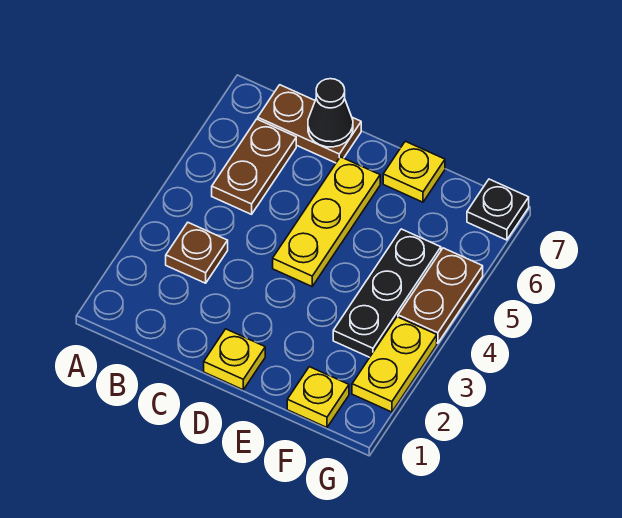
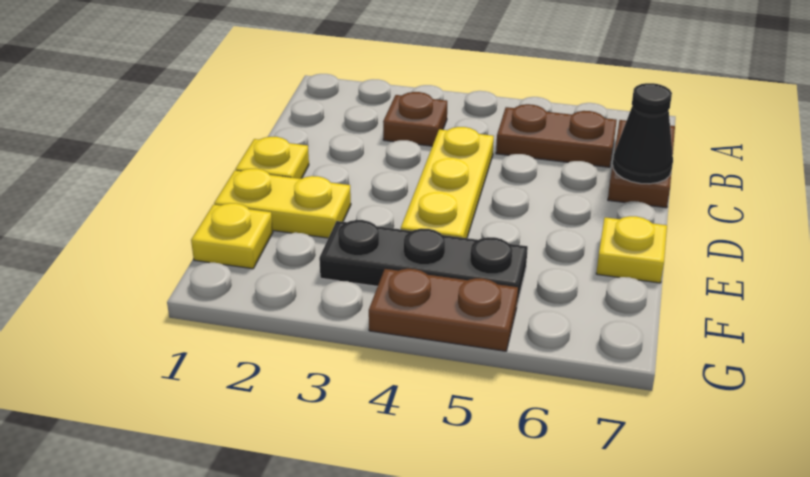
yellow plate D4:D6 level 1 -> yellow plate C4:E4 level 1
yellow plate G2:G3 level 1 -> yellow plate E1:E2 level 1
black plate G7 level 1 -> none

